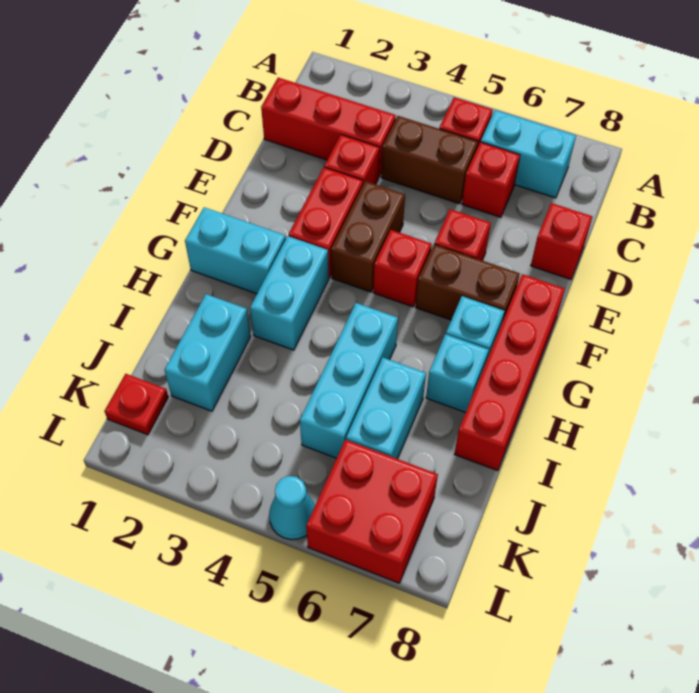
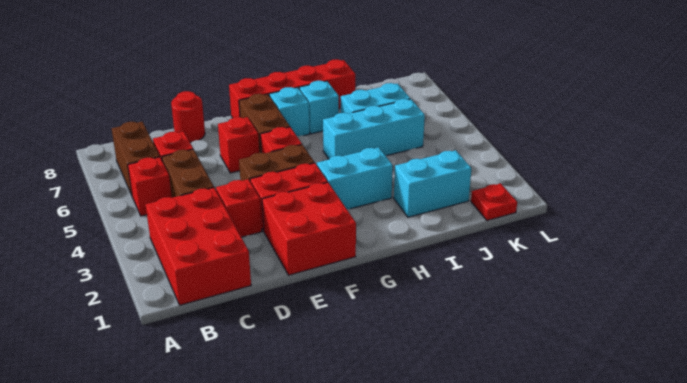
cyan brick B6:B7 level 1 -> brown brick B6:B7 level 1
red brick C1:C3 level 1 -> red brick B1:C3 level 1
red brick D8 level 1 -> red round brick D8 level 1
cyan brick G1:G2 level 1 -> none
red brick K6:L7 level 1 -> red brick E1:F2 level 1
cyan cone L5 level 1 -> none

